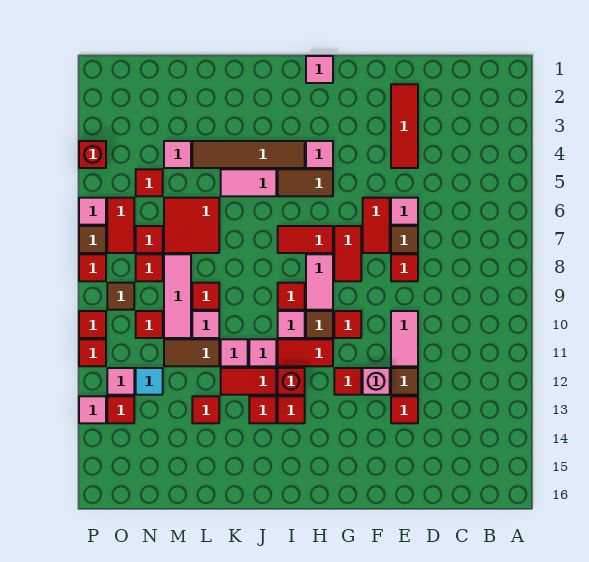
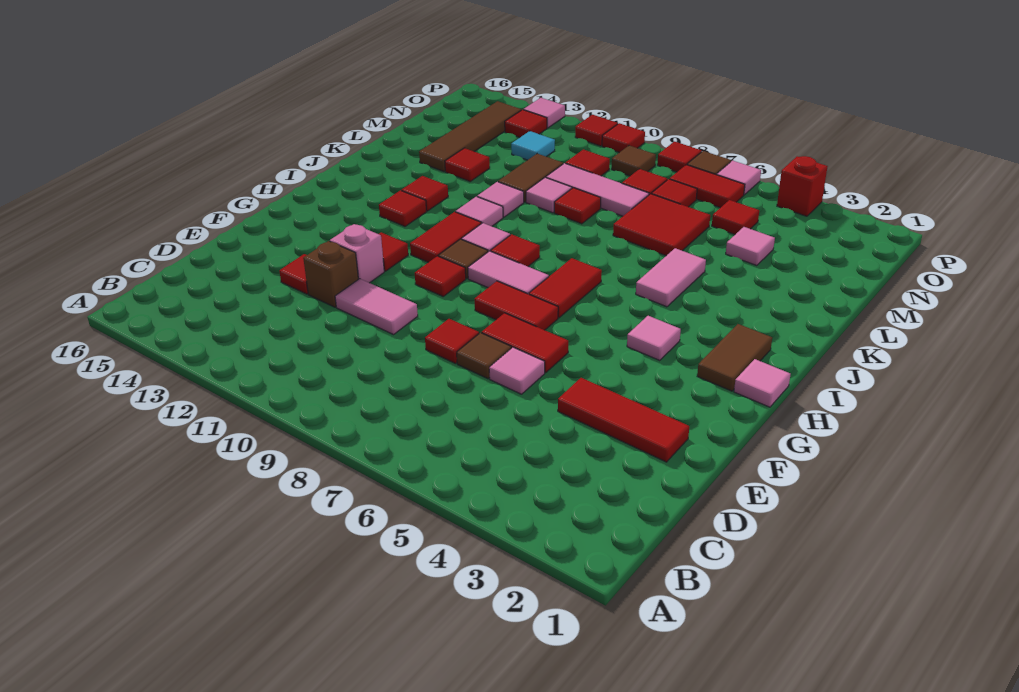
brown tile E12 level 1 -> brown brick E12 level 1
brown tile H5:I5 level 1 -> brown tile H2:I2 level 1
brown tile I4:L4 level 1 -> brown tile L14:O14 level 1
red brick I12 level 1 -> none
red tile J12:K12 level 1 -> none
pink tile O12 level 1 -> none

